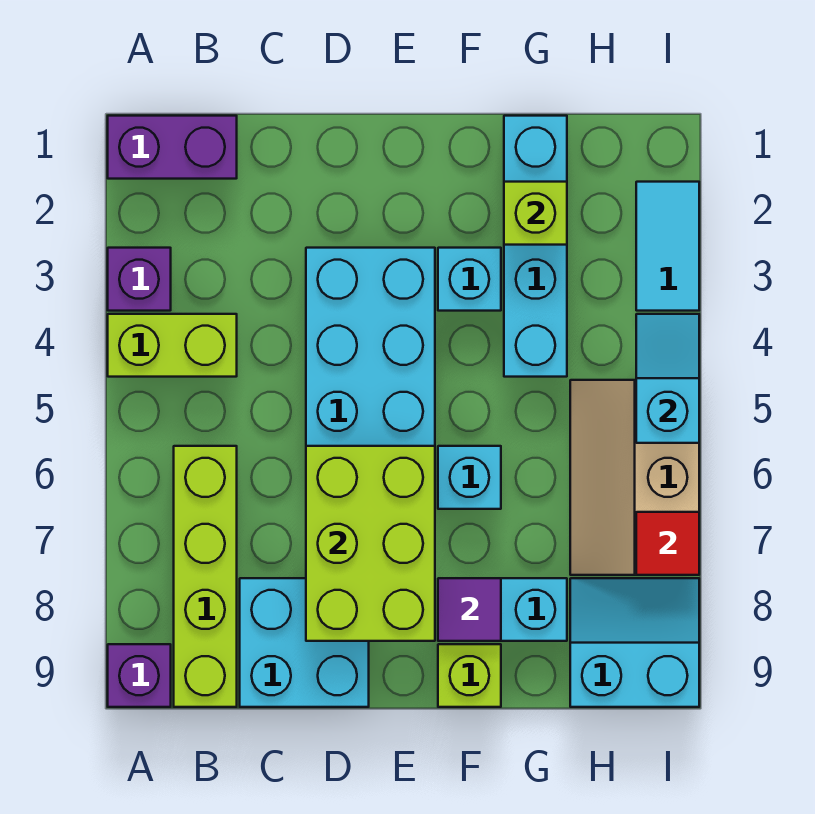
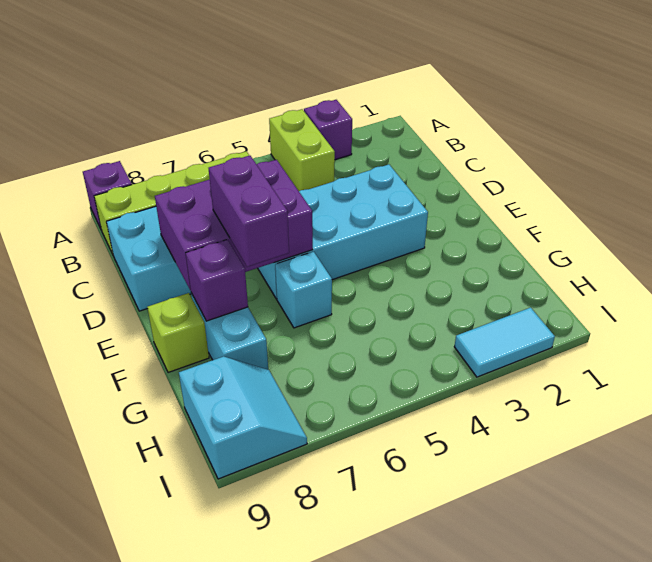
purple brick A1:B1 level 1 -> purple brick E7:F7 level 3
lime brick D6:E8 level 2 -> purple brick D6:E8 level 2
cyan brick F3 level 1 -> none
purple tile F8 level 2 -> purple brick F8 level 2
cyan brick G1:G4 level 1 -> none
lime brick G2 level 2 -> none
tan slope H5:I7 level 1 top I -> none
cyan slope I4:I5 level 2 top 5 -> none
red tile I7 level 2 -> none

